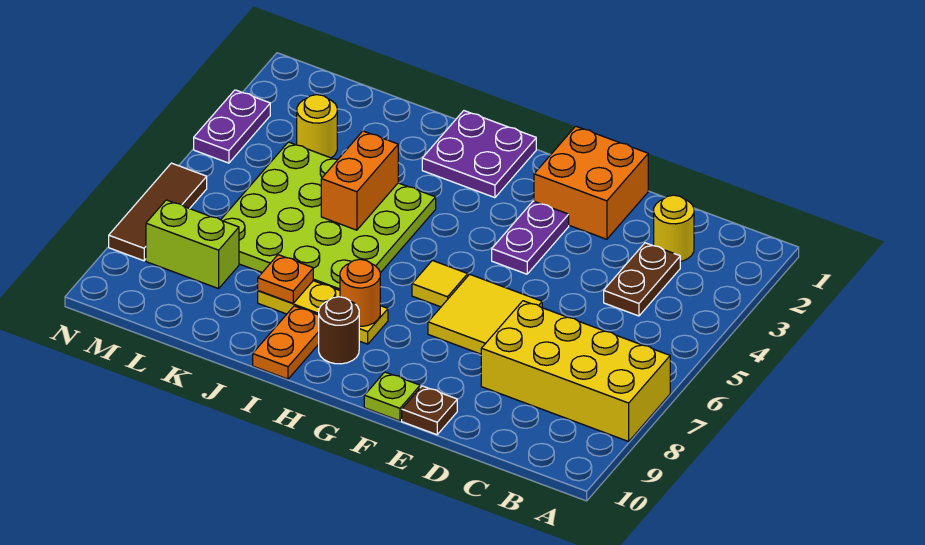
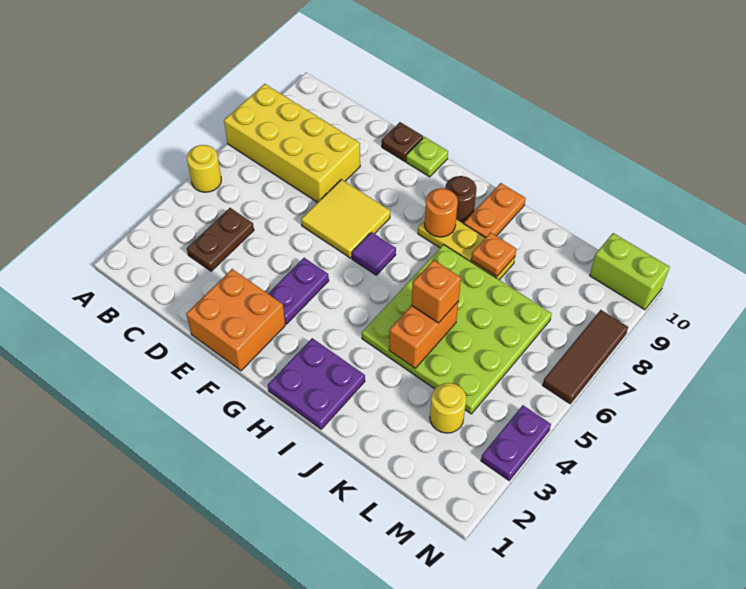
yellow round brick C2 level 1 -> yellow round brick A5 level 1
yellow tile G6 level 1 -> purple tile G6 level 1
none -> orange brick J5 level 3
lime brick L8:M8 level 1 -> lime brick M10:N10 level 1

